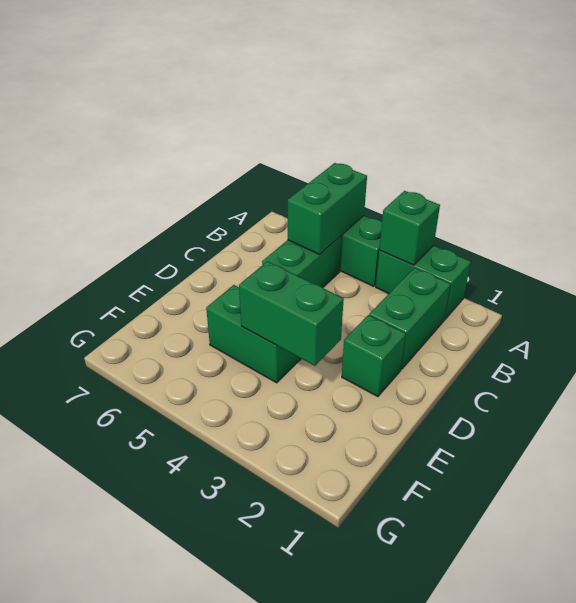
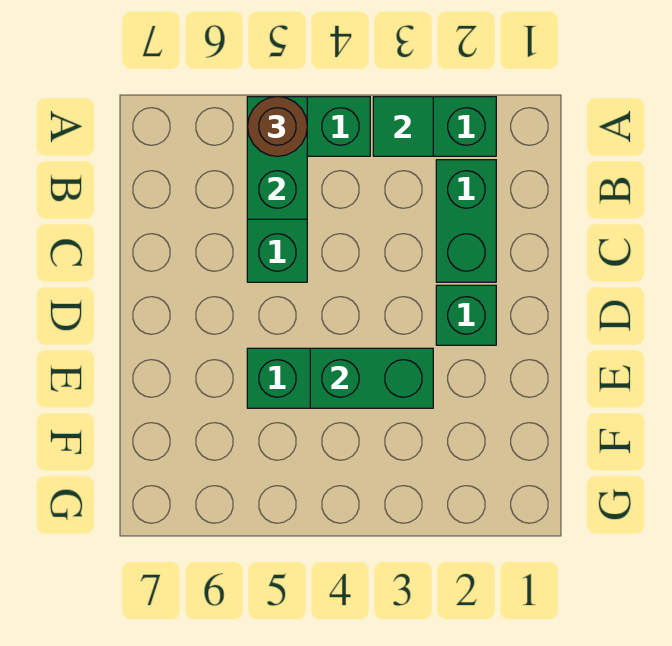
green brick A3 level 2 -> green tile A3 level 2
none -> brown round brick A5 level 3

